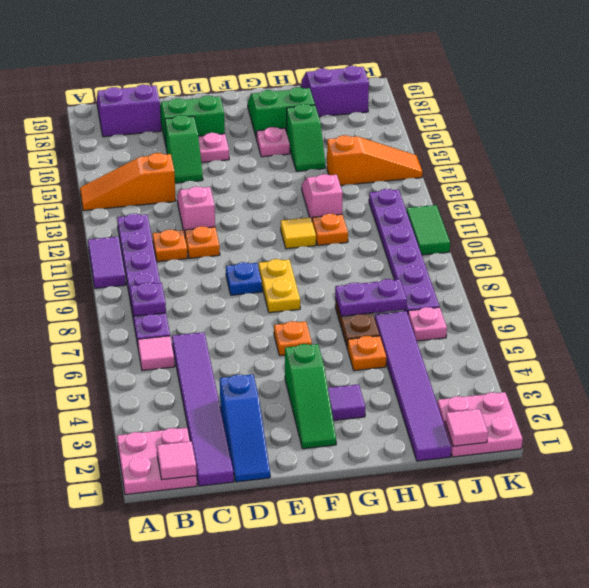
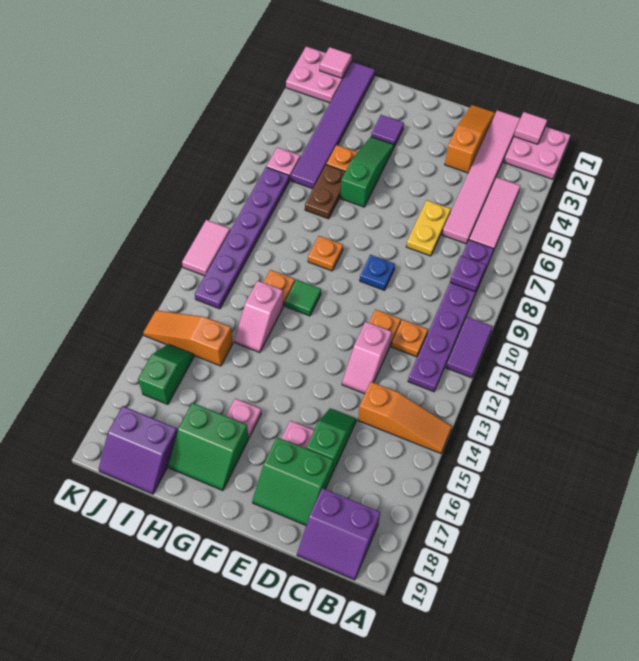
pink tile B6 level 1 -> pink tile B4:B6 level 1
purple tile C1:C6 level 1 -> pink tile C1:C6 level 1
blue slope D1:D3 level 1 top 3 -> orange slope D1:D3 level 1 top 3
green slope F2:F4 level 1 top 4 -> green slope G4:G6 level 1 top 6
orange plate F6 level 1 -> orange plate G9 level 1
yellow plate F8:F9 level 1 -> yellow plate D6:D7 level 1
yellow tile G11 level 1 -> green tile G11 level 1
purple plate H7:I7 level 2 -> none
green slope H15:H16 level 1 top 16 -> green slope J15:J16 level 1 top 16
green tile K10:K11 level 1 -> pink tile K10:K11 level 1

